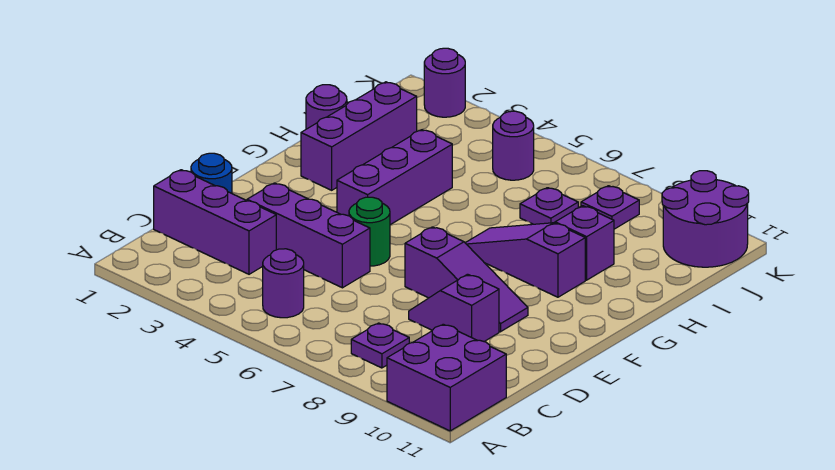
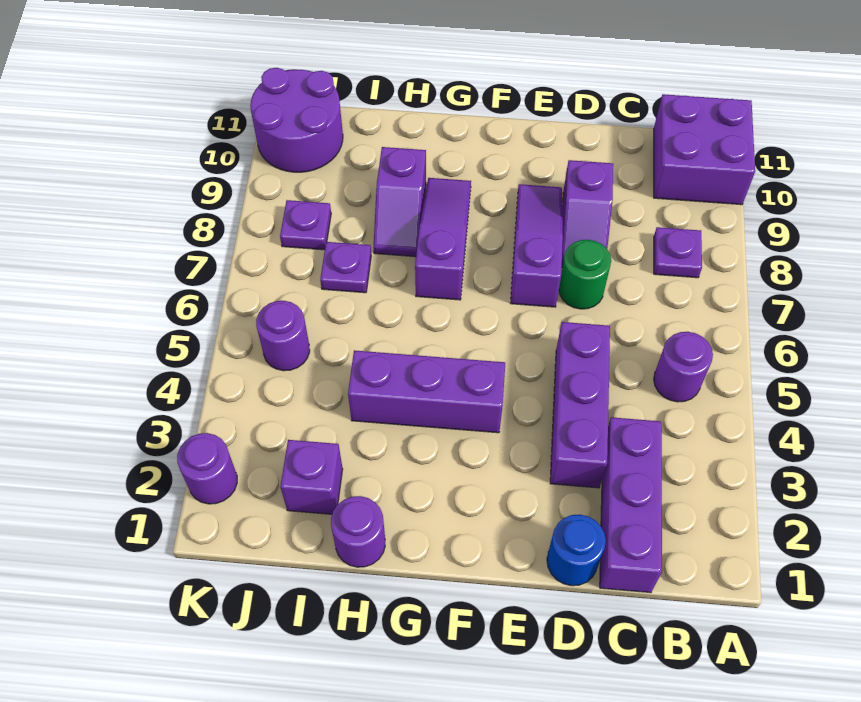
green round brick E5 level 1 -> green round brick D7 level 1
purple brick G2:I2 level 1 -> purple brick I2 level 1
purple slope G7:G9 level 1 top 9 -> purple slope G7:G9 level 1 top 7

